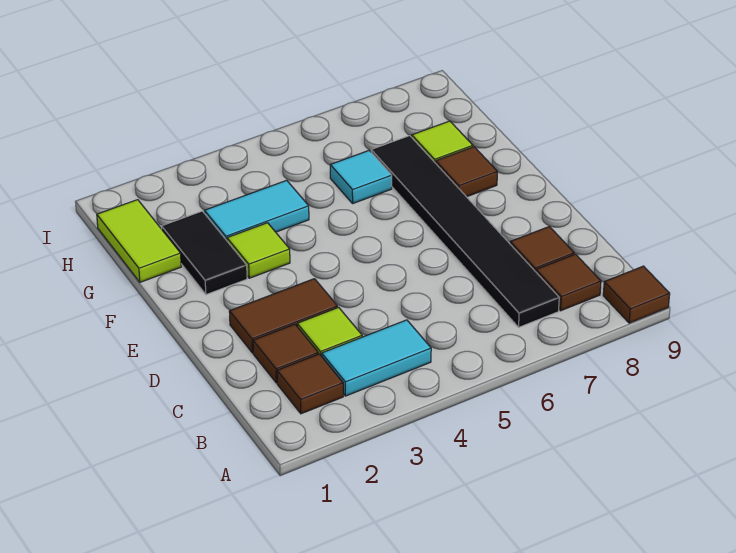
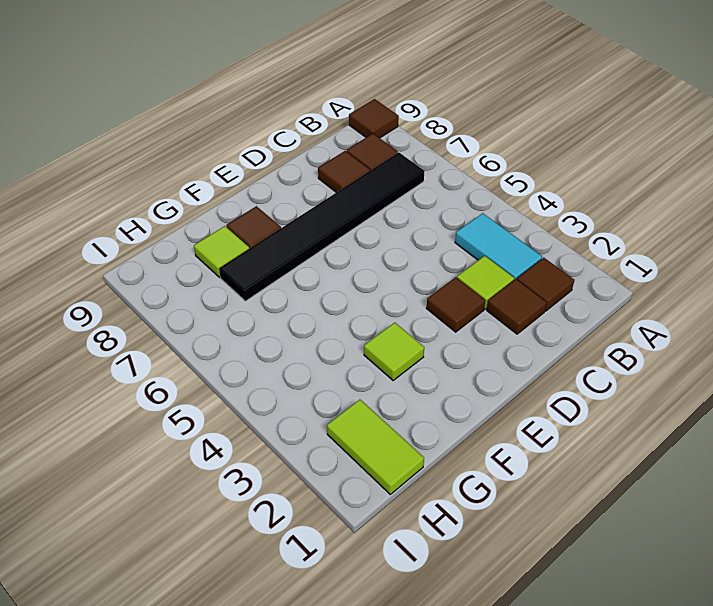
brown tile D2:D3 level 1 -> brown tile D3 level 1
black tile F2:G2 level 1 -> none
lime tile G1:H1 level 1 -> lime tile H1:H2 level 1
cyan tile G3:G4 level 1 -> none
cyan tile G6 level 1 -> none

